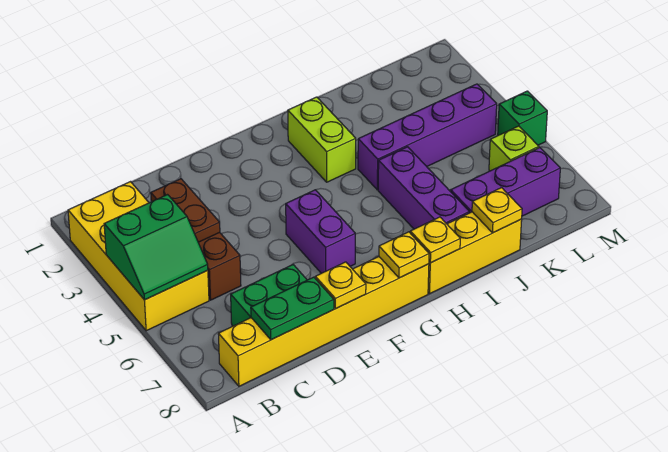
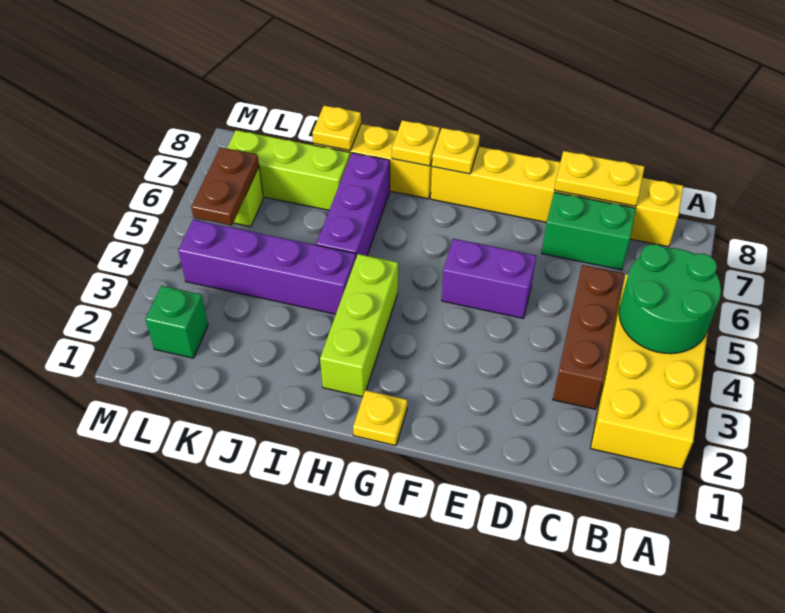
green slope A4:B5 level 2 top 4 -> green round brick A4:B5 level 2
brown plate C3:C4 level 2 -> brown plate L5:L6 level 2
green plate C8:D8 level 2 -> yellow plate C8:D8 level 2
yellow plate E8 level 2 -> yellow plate G1 level 1
purple brick F5:F6 level 1 -> purple brick E5:F5 level 1
lime brick H2:H3 level 1 -> lime brick H2:H4 level 1
purple brick J7:L7 level 1 -> lime brick J7:L7 level 1
green brick M5 level 1 -> green brick L2 level 1

